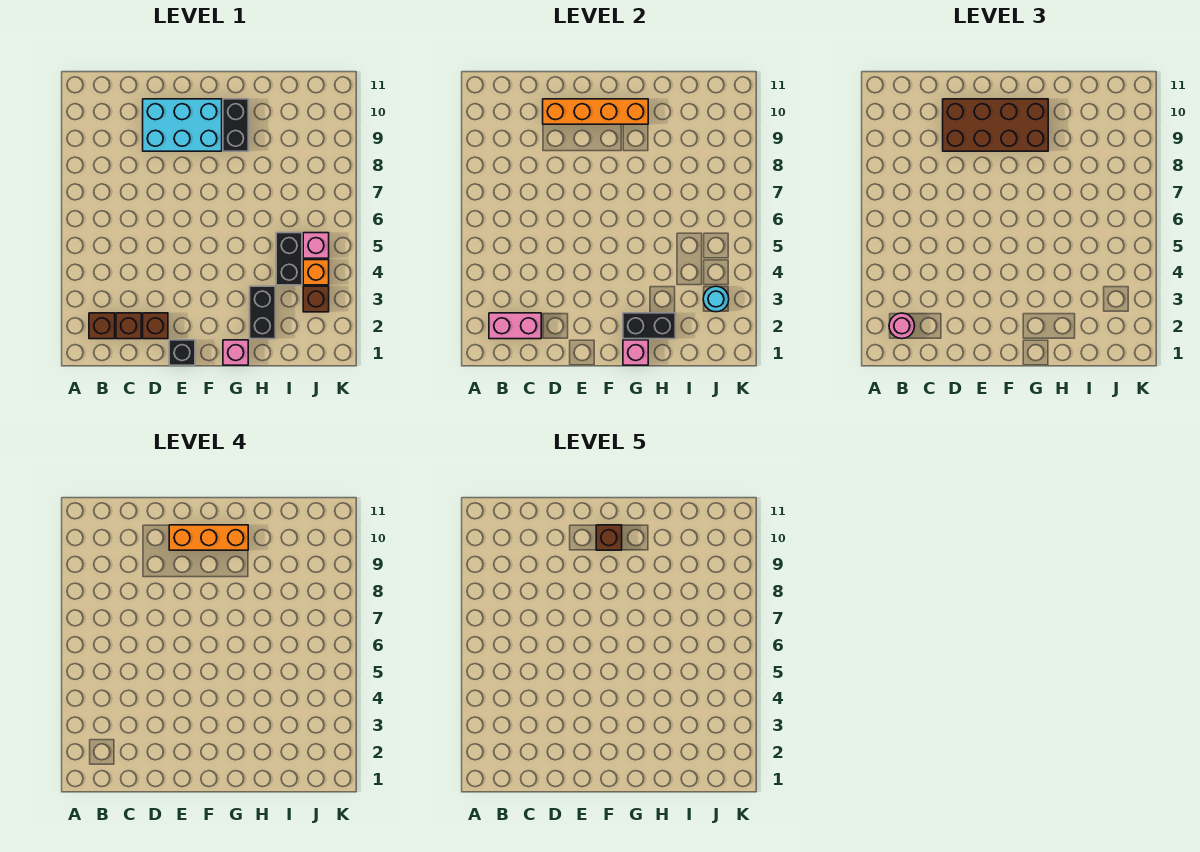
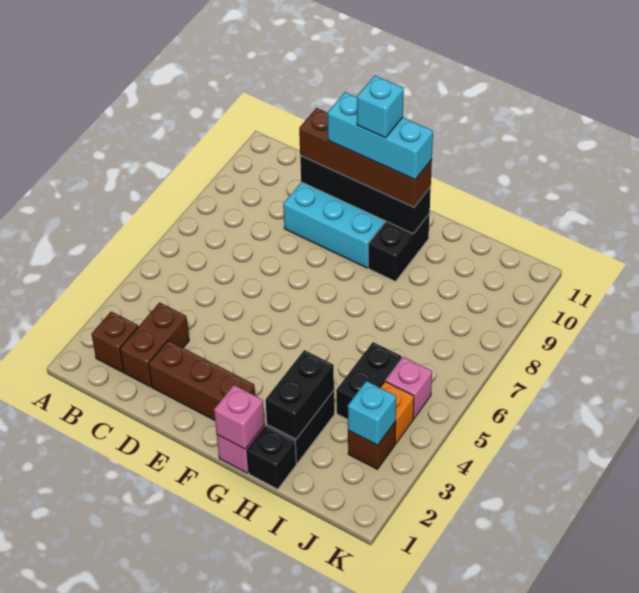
pink brick B2:C2 level 2 -> none
pink round brick B2 level 3 -> none
brown brick C2 level 1 -> brown brick C2:C3 level 1
brown brick D2 level 1 -> brown brick D2:F2 level 1
brown brick D9:G10 level 3 -> brown brick D10:G10 level 3
orange brick D10:G10 level 2 -> black brick D10:G10 level 2
black brick E1 level 1 -> black brick H1 level 1
orange brick E10:G10 level 4 -> cyan brick E10:G10 level 4
brown brick F10 level 5 -> cyan brick F10 level 5
black brick G2:H2 level 2 -> black brick H2:H3 level 2
cyan round brick J3 level 2 -> cyan brick J3 level 2

